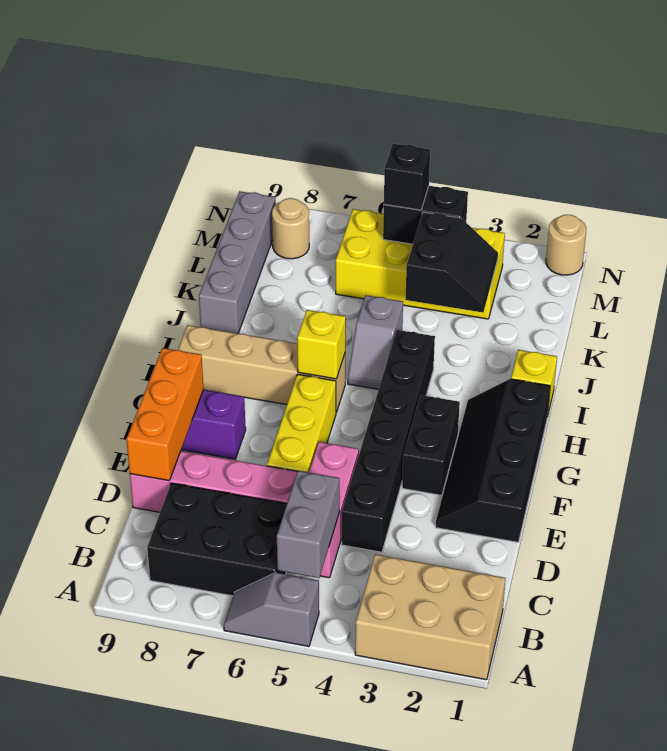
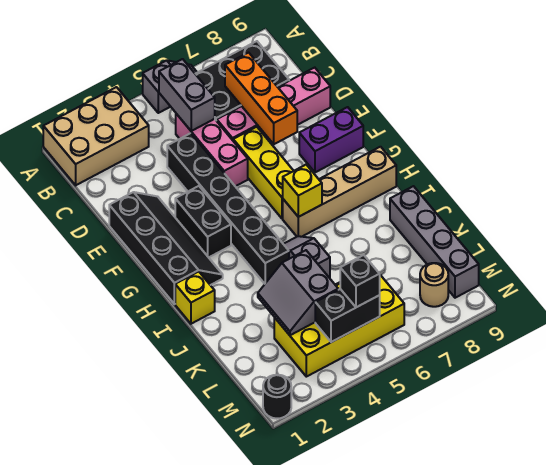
orange brick D9:F9 level 2 -> orange brick C7:E7 level 2
black slope K3:L4 level 2 top 4 -> grey slope K3:L4 level 2 top 4
tan round brick N1 level 1 -> black round brick N1 level 1

